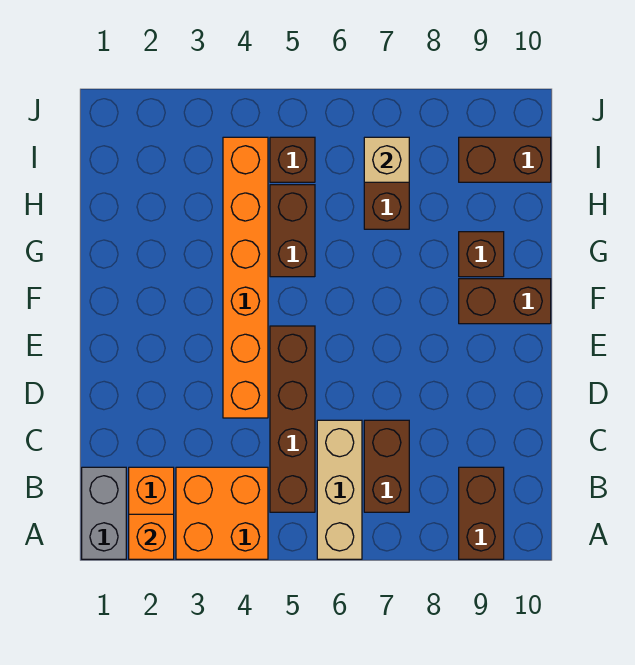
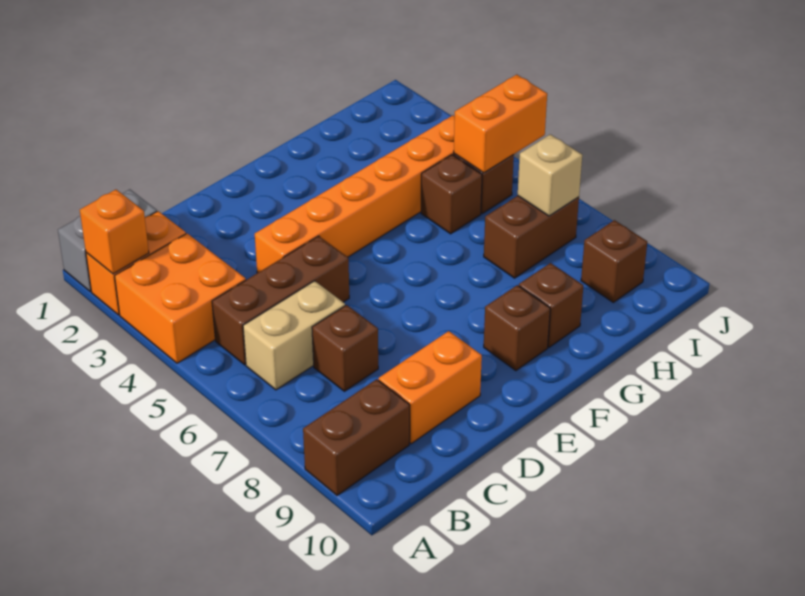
tan brick A6:C6 level 1 -> tan brick B6:C6 level 1
brown brick B5:E5 level 1 -> brown brick B5:D5 level 1
brown brick B7:C7 level 1 -> brown brick C7 level 1
none -> orange brick C9:D9 level 1
brown brick F9:F10 level 1 -> brown brick F9 level 1
brown brick G5:H5 level 1 -> brown brick H5 level 1
none -> orange brick I5:J5 level 2
brown brick I9:I10 level 1 -> brown brick I9 level 1

